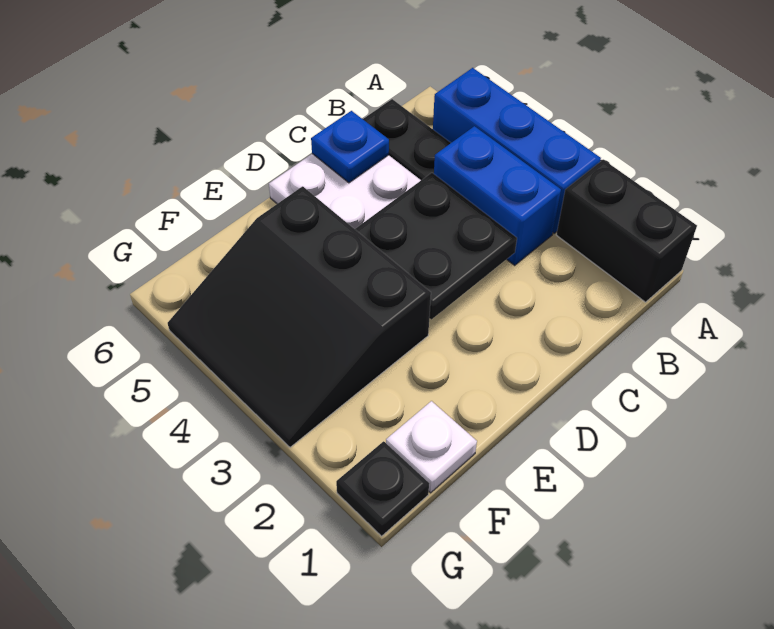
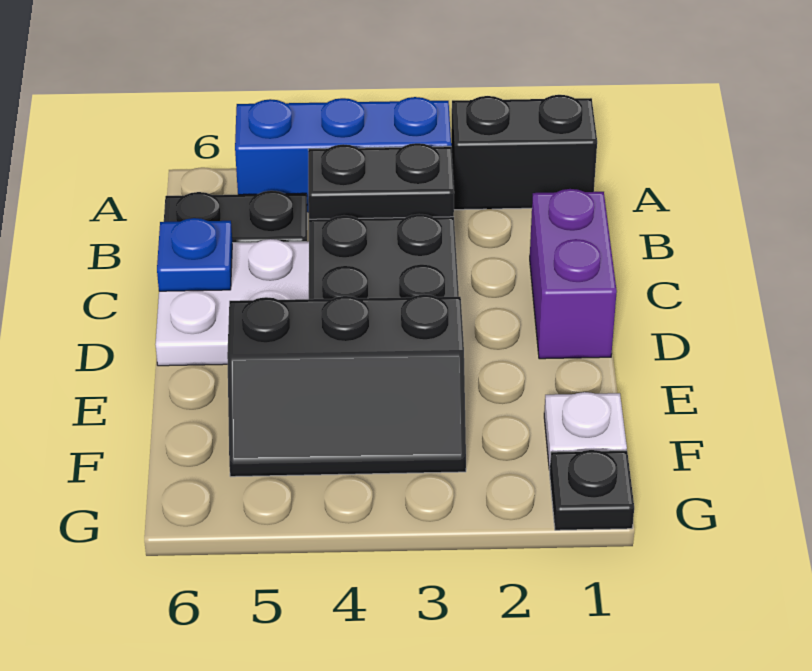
blue brick B3:B4 level 1 -> black brick B3:B4 level 1
none -> purple brick C1:D1 level 1
black slope E3:G5 level 1 top E -> black slope E3:F5 level 1 top E

